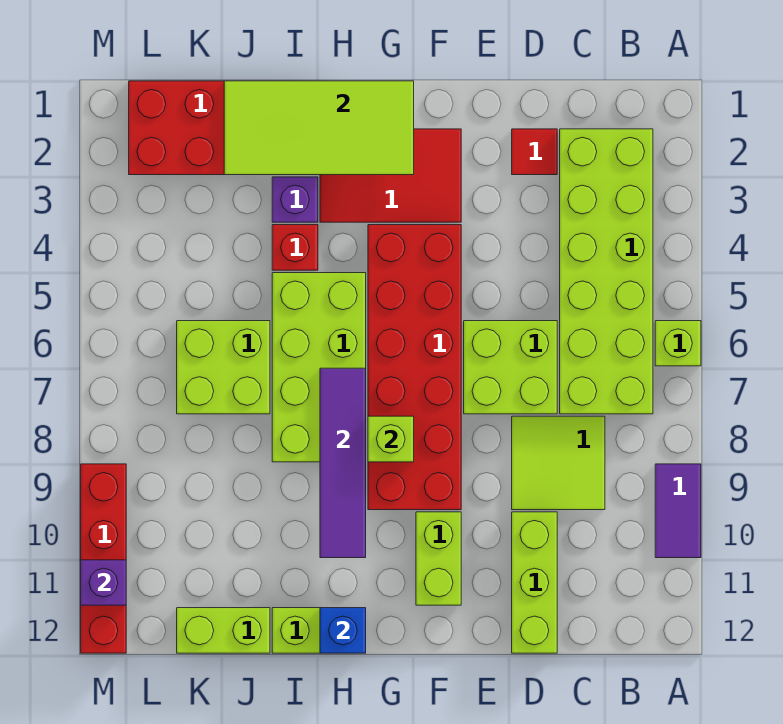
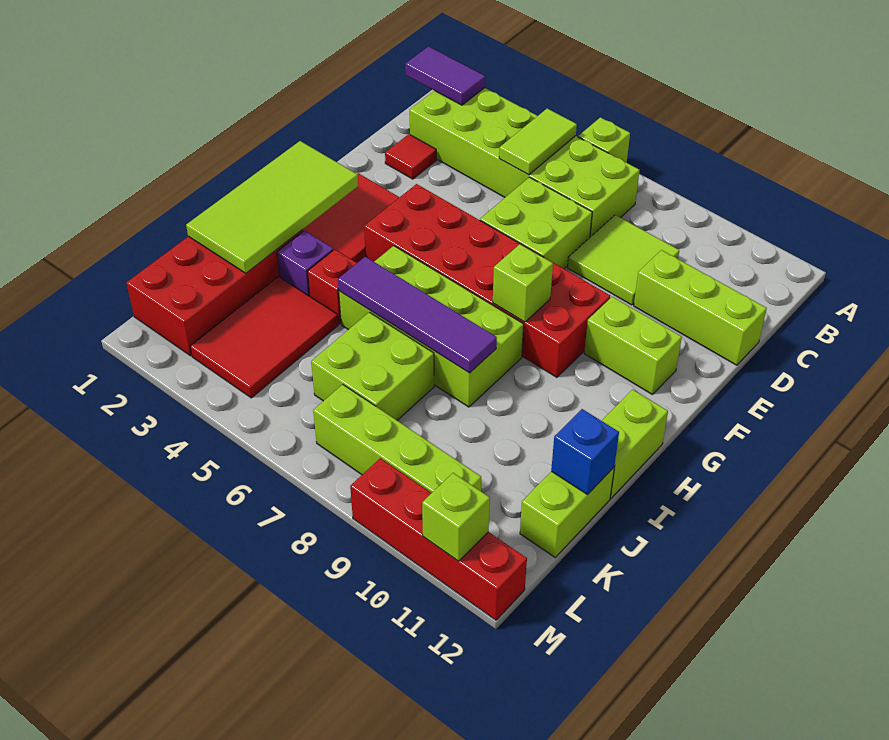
purple tile A9:A10 level 1 -> purple tile B1:B2 level 2
none -> lime tile B5:C5 level 2
purple tile H7:H10 level 2 -> purple tile I5:I8 level 2
blue brick H12 level 2 -> blue brick J12 level 2
none -> red tile J3:L4 level 1
none -> lime brick L7:L10 level 1
purple brick M11 level 2 -> lime brick M11 level 2

